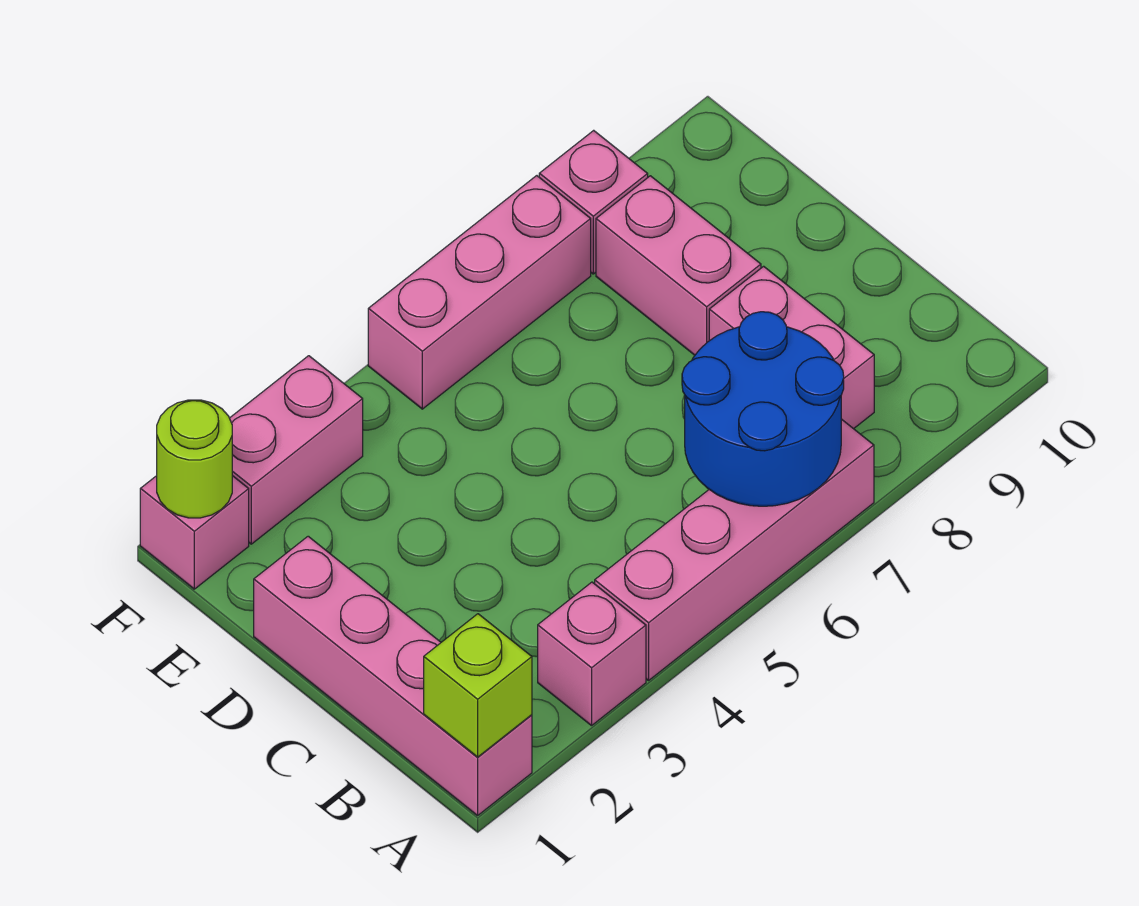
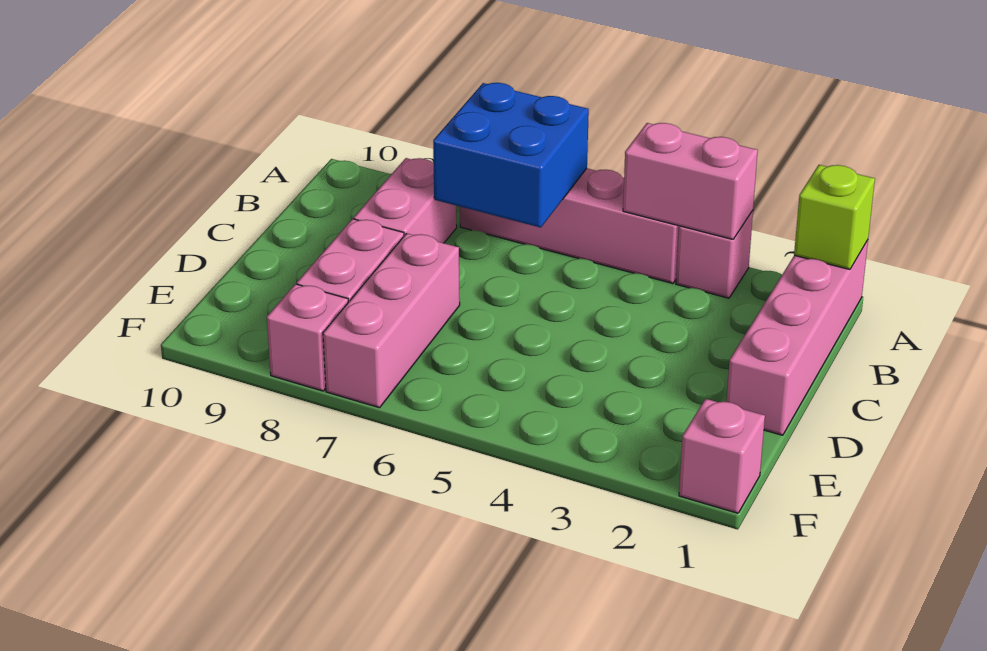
blue round brick A6:B7 level 2 -> blue brick A6:B7 level 2
lime round brick F1 level 2 -> none
pink brick F2:F3 level 1 -> pink brick A3:A4 level 2
pink brick F5:F7 level 1 -> pink brick D7:F7 level 1

